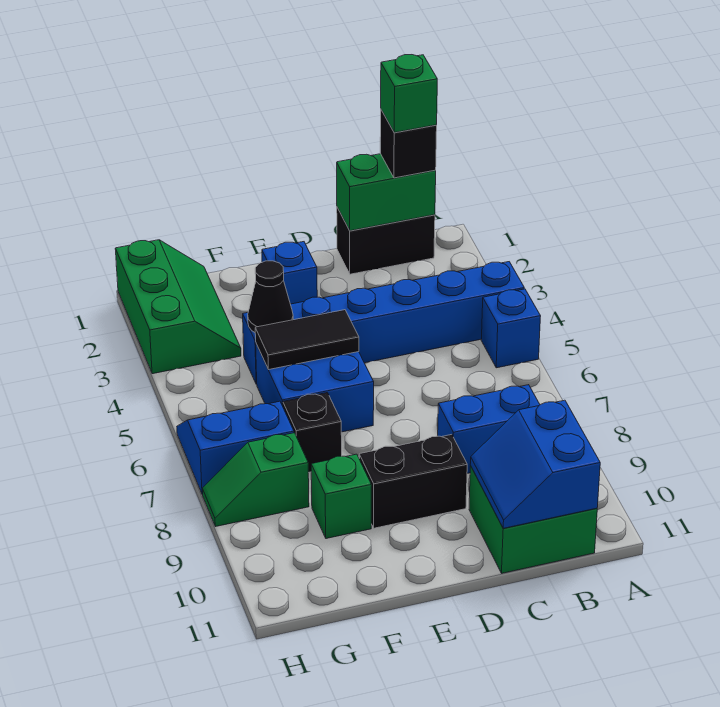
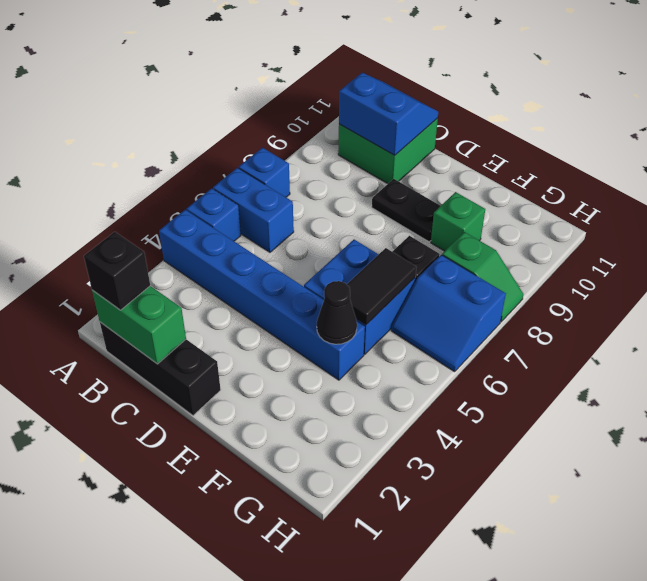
black brick B1:C1 level 1 -> black brick B1:D1 level 1
green brick B1 level 4 -> none
blue brick B8:C8 level 1 -> blue brick A6:B6 level 1
blue slope B10:C11 level 2 top B -> blue slope B10:C11 level 2 top 10
black brick D9:E9 level 1 -> black plate D9:E9 level 1
blue brick E2 level 1 -> blue brick A7 level 1
black tile E5:F5 level 2 -> black tile F5:F6 level 2
green slope G1:H3 level 1 top H -> none

